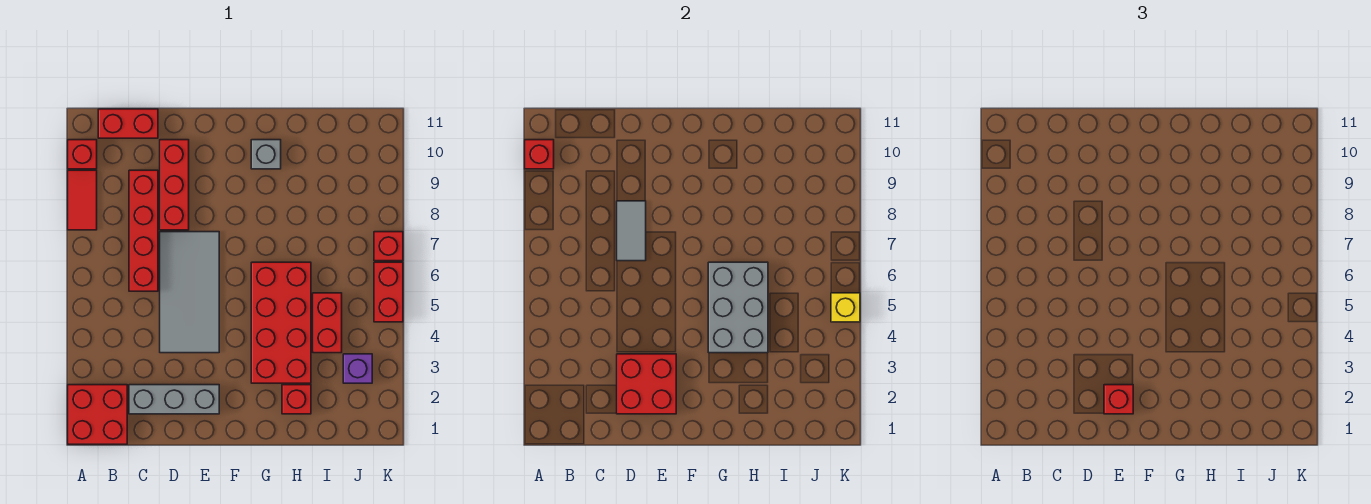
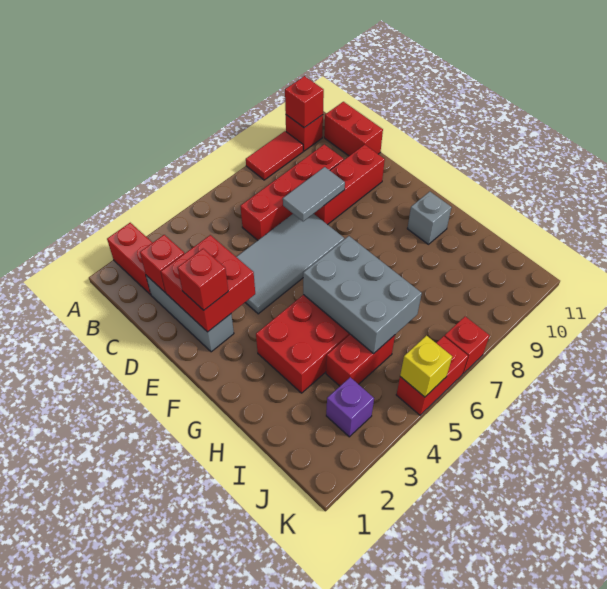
red brick A1:B2 level 1 -> red brick A2:B2 level 1
grey brick G4:H6 level 2 -> grey brick G5:I6 level 2
red brick H2 level 1 -> red brick C2 level 2

